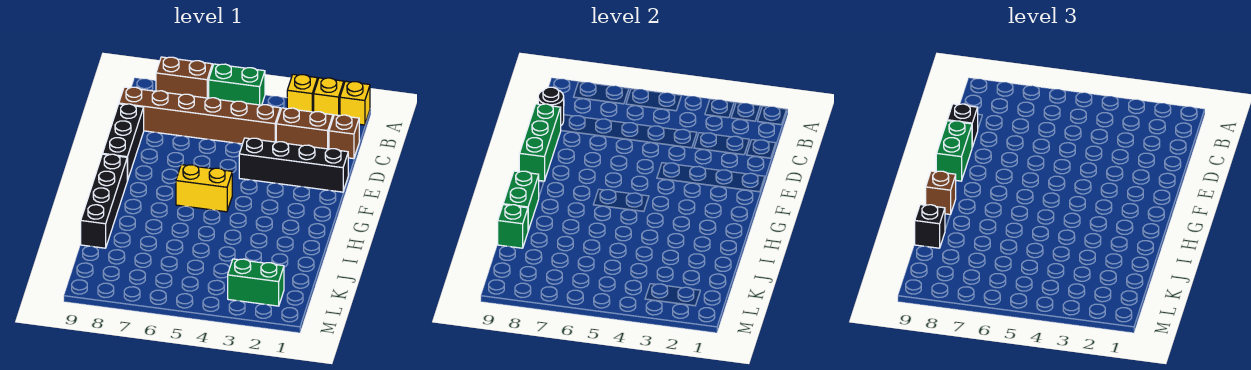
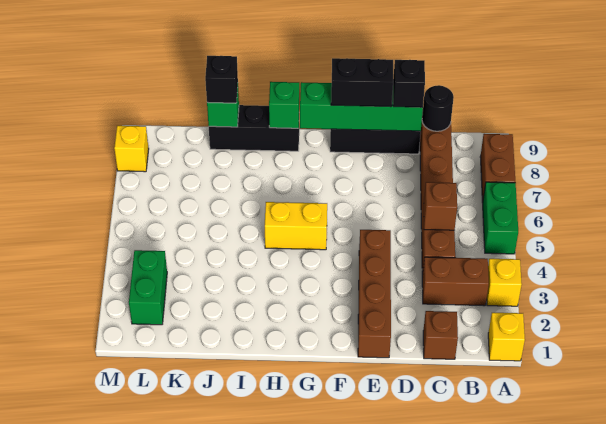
yellow brick A2 level 1 -> yellow brick M8 level 1
brown brick C2:C3 level 1 -> brown brick B3:C3 level 1
green brick D9:F9 level 2 -> green brick D9:G9 level 2
black brick E1:E4 level 1 -> brown brick E1:E4 level 1
green brick E9:F9 level 3 -> black brick E9:F9 level 3
yellow brick G5:G6 level 1 -> yellow brick G5:H5 level 1
black brick G9:J9 level 1 -> black brick H9:J9 level 1
green brick H9:I9 level 2 -> green brick H9 level 2
brown brick H9 level 3 -> brown brick C5 level 2

